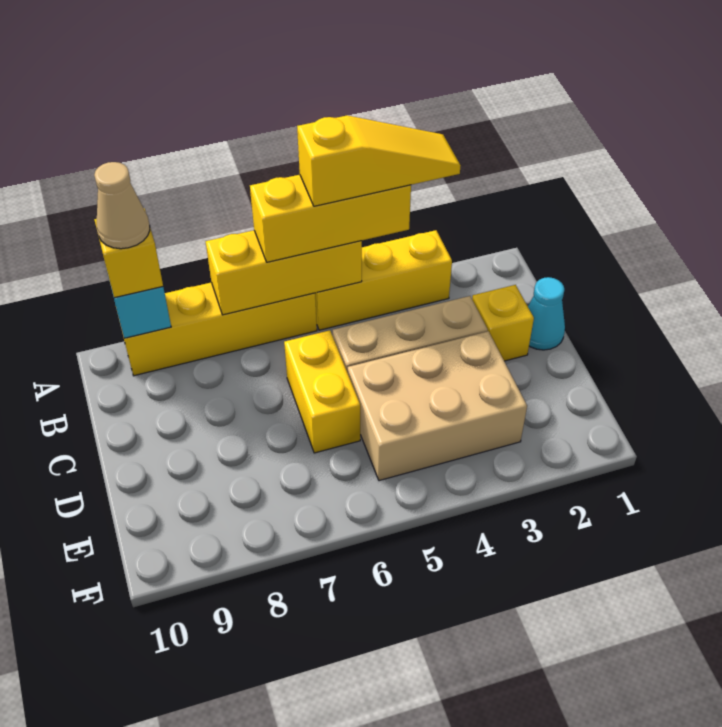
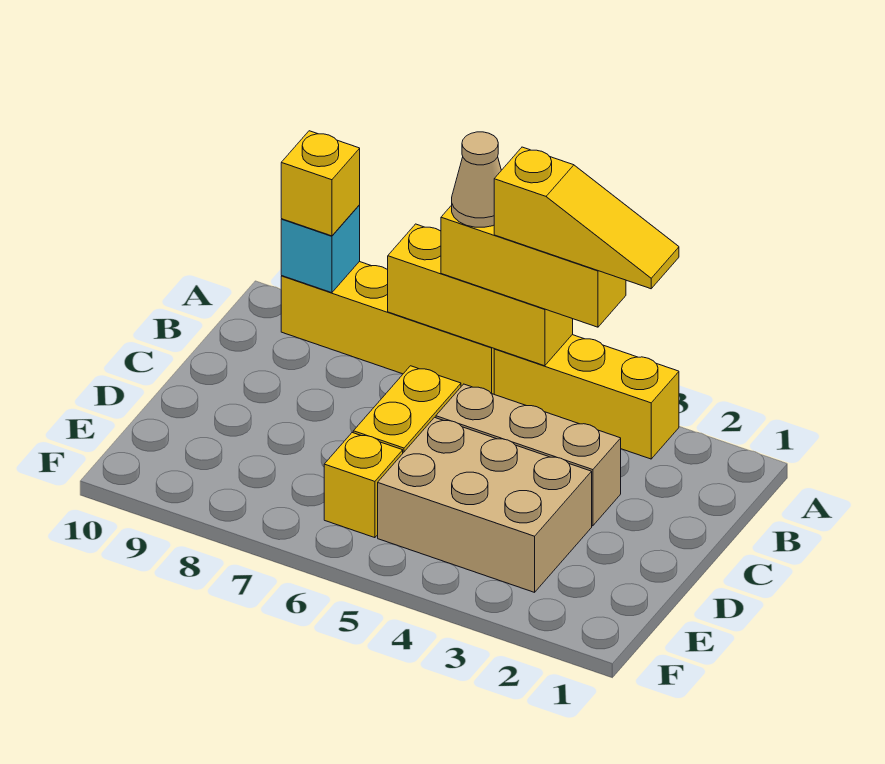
tan cone A9 level 4 -> tan cone A6 level 4
cyan cone C1 level 1 -> none
yellow brick C2 level 1 -> yellow brick E6 level 1

